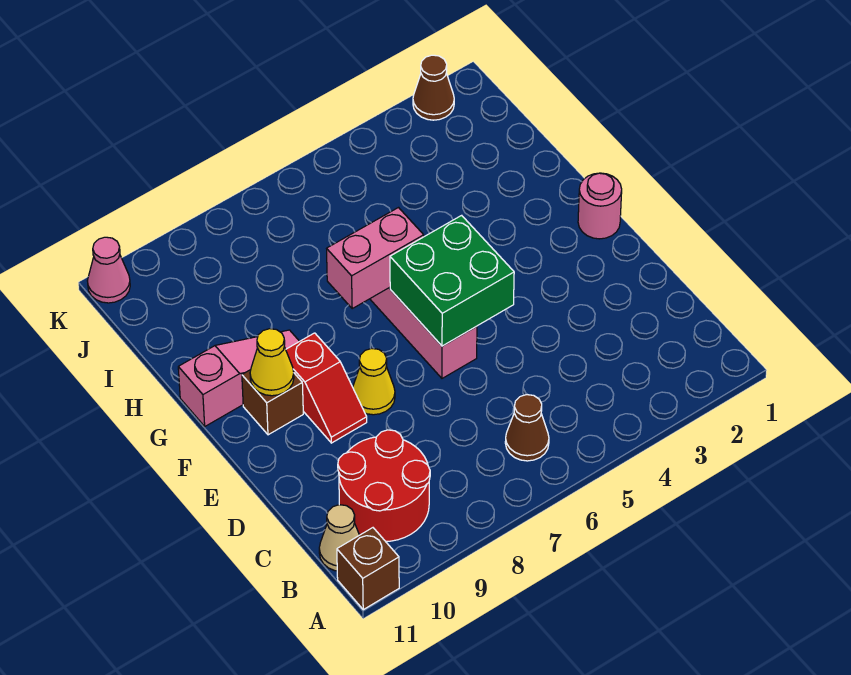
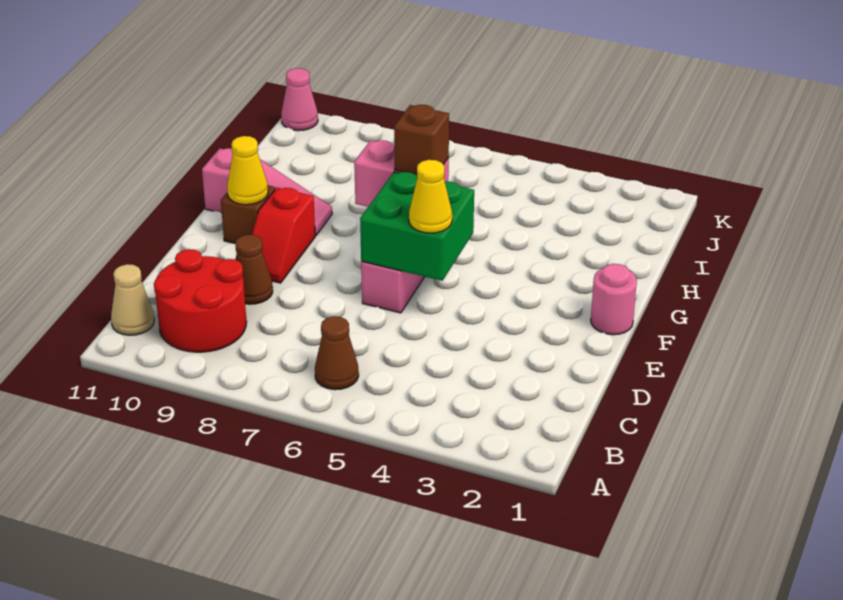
brown brick A11 level 1 -> brown brick G6 level 3
yellow cone E8 level 1 -> yellow cone E5 level 3
brown cone K2 level 1 -> brown cone D9 level 1

